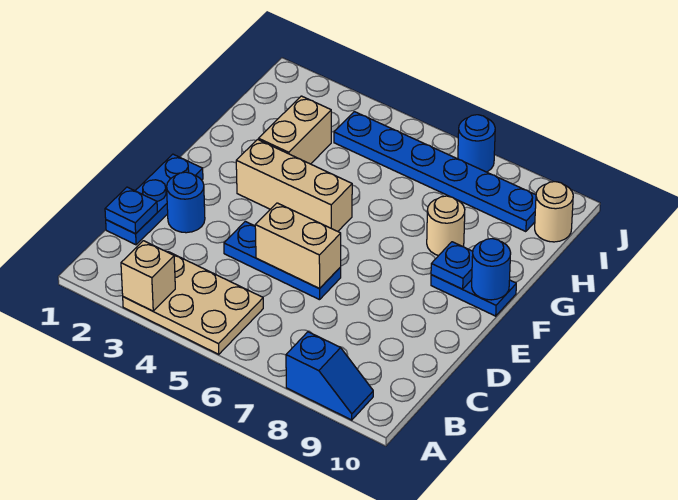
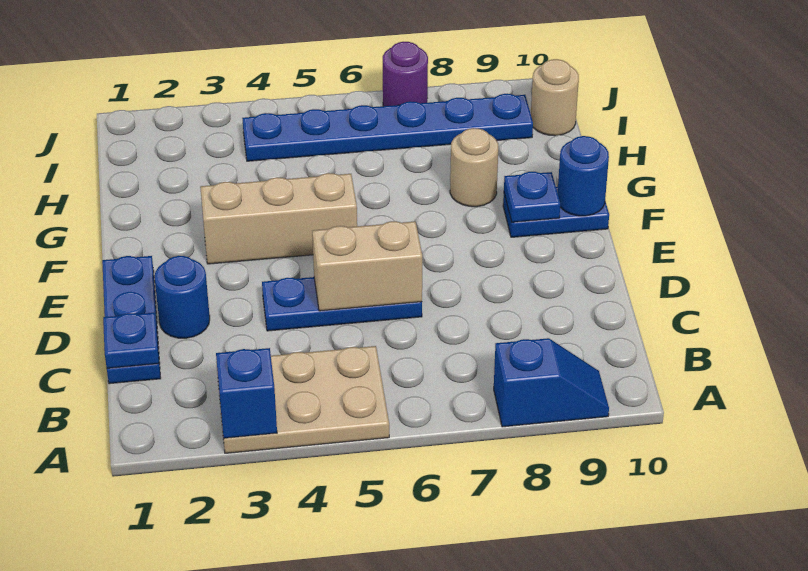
tan brick A3 level 2 -> blue brick A3 level 2
tan brick G3:H3 level 1 -> none
blue round brick J7 level 1 -> purple round brick J7 level 1

